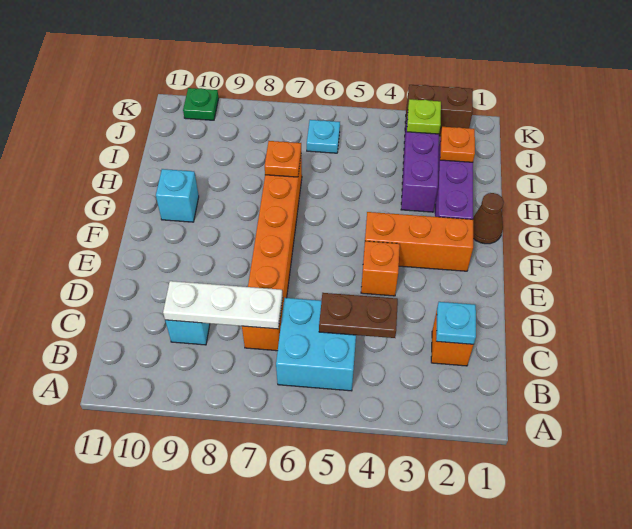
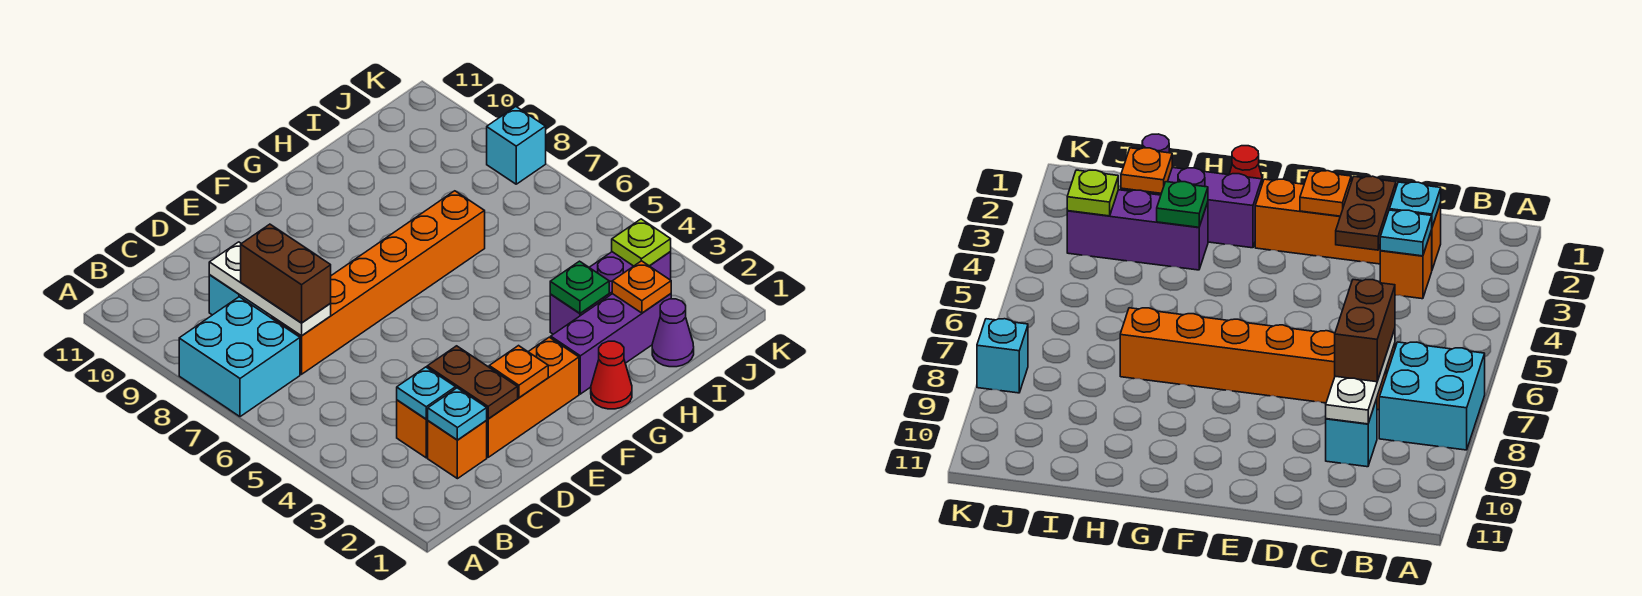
cyan brick B5:C6 level 1 -> cyan brick A7:B8 level 1
brown plate C4:C5 level 2 -> brown plate D2:D3 level 2
orange brick E4 level 1 -> orange brick C3 level 1
orange brick F2:F4 level 1 -> orange brick D2:F2 level 1
brown cone G1 level 1 -> red cone G1 level 1
cyan brick G10 level 1 -> cyan brick K8 level 1
orange plate H7 level 2 -> orange plate E2 level 2
none -> purple cone I1 level 1
cyan plate J6 level 1 -> cyan plate C3 level 2
brown brick K2:K3 level 1 -> brown brick C7:C8 level 3
green plate K10 level 1 -> green plate H3 level 2

